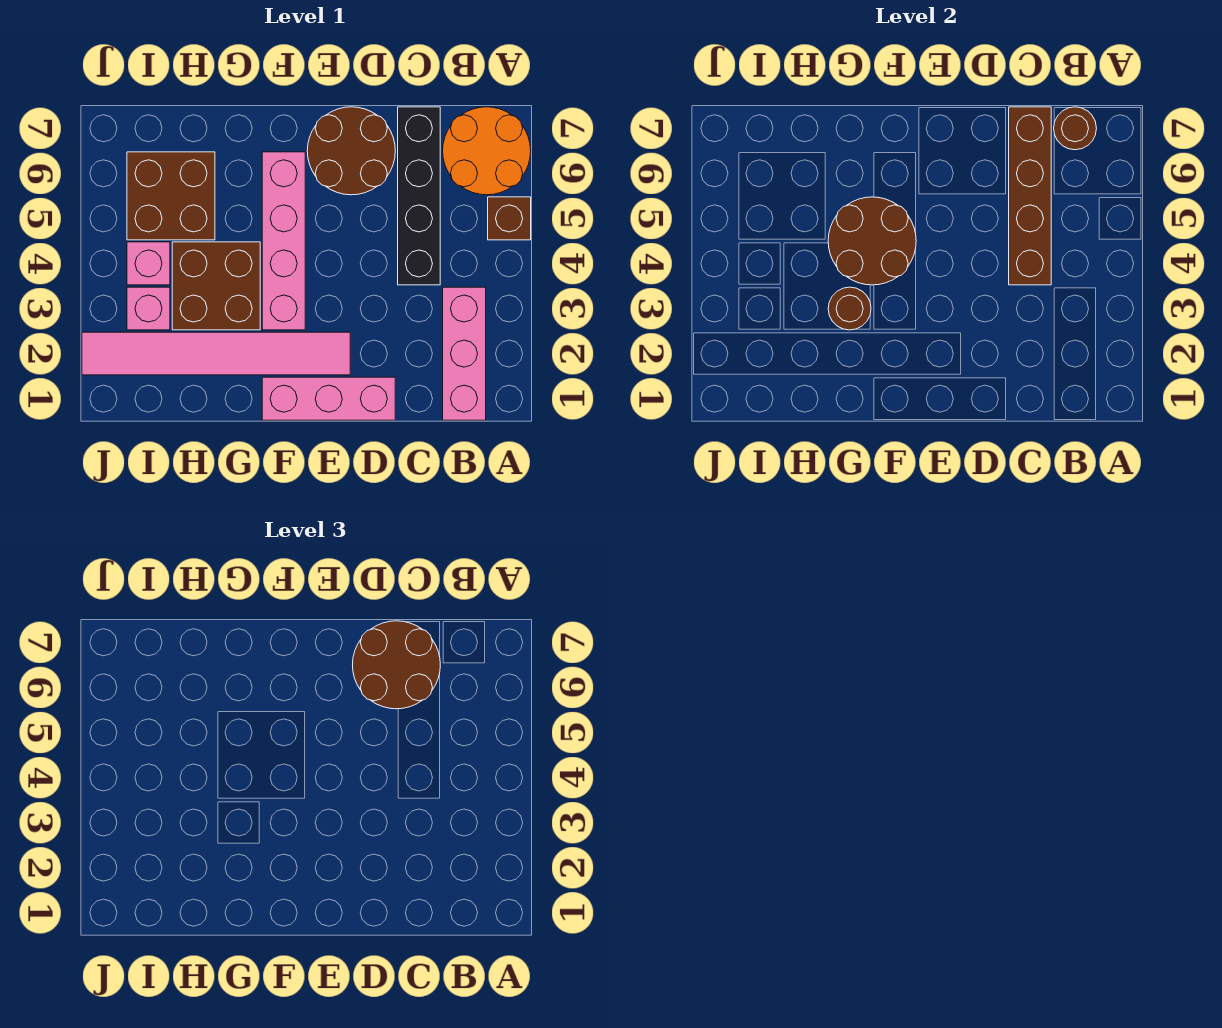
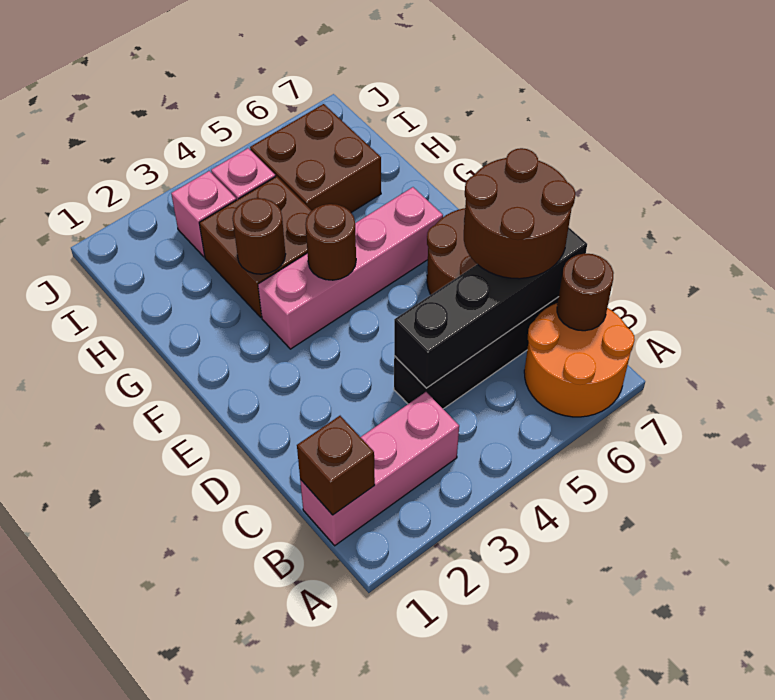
brown brick A5 level 1 -> brown brick B1 level 2
brown brick C4:C7 level 2 -> black brick C4:C7 level 2
pink brick D1:F1 level 1 -> none
pink tile E2:J2 level 1 -> none
brown round brick F4:G5 level 2 -> brown round brick F4 level 2

